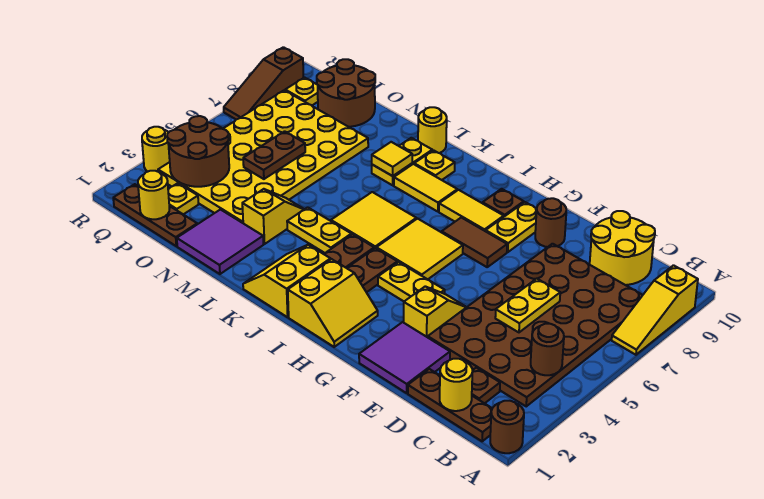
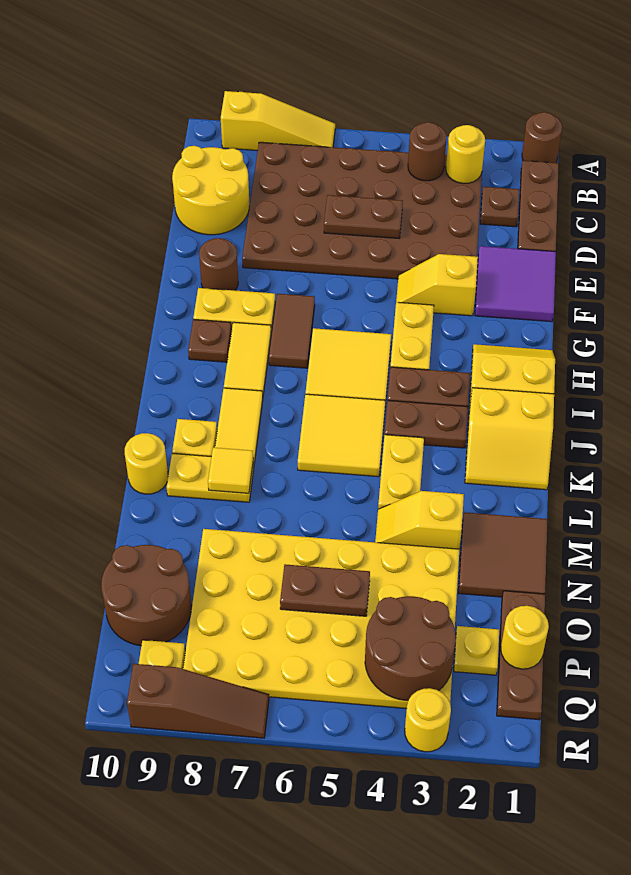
yellow round brick C1 level 2 -> yellow round brick B3 level 2
yellow plate D5:D6 level 2 -> brown plate D5:D6 level 2
purple tile M1:N2 level 1 -> brown tile M1:N2 level 1

